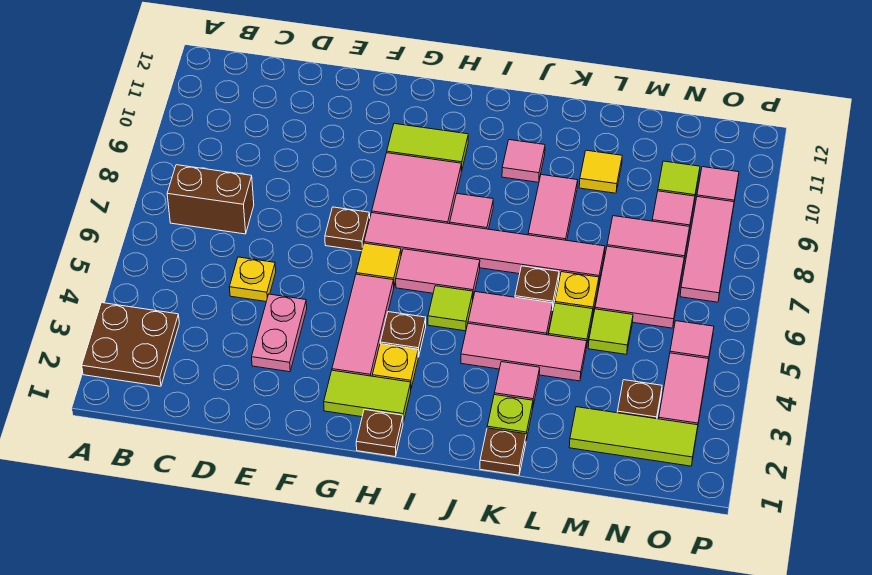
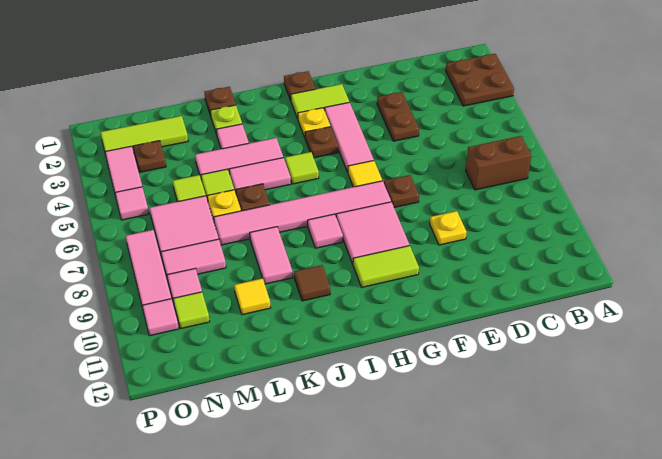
yellow plate D5 level 1 -> yellow plate E9 level 1
pink plate E3:E4 level 1 -> brown plate E3:E4 level 1
pink tile H6:I6 level 1 -> none
pink tile J10 level 1 -> brown tile J10 level 1

